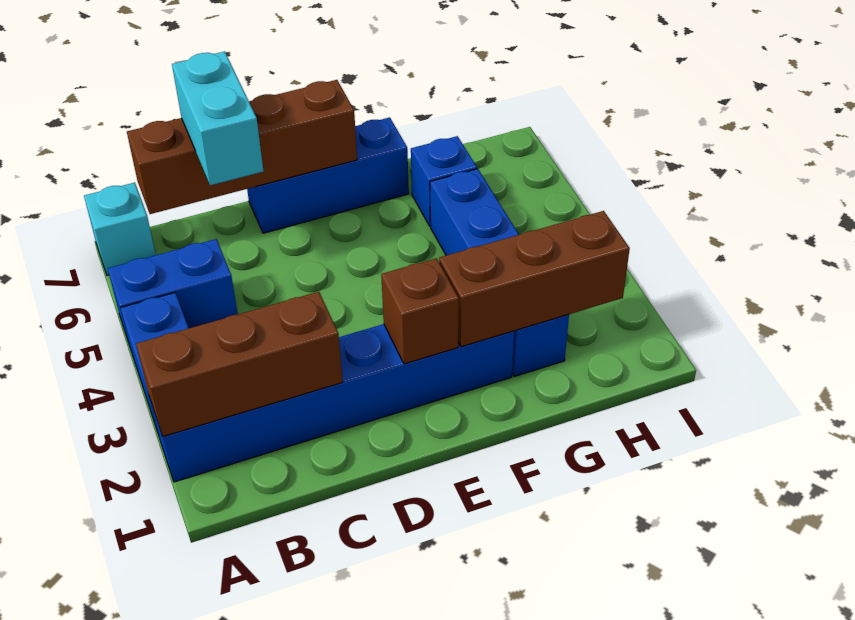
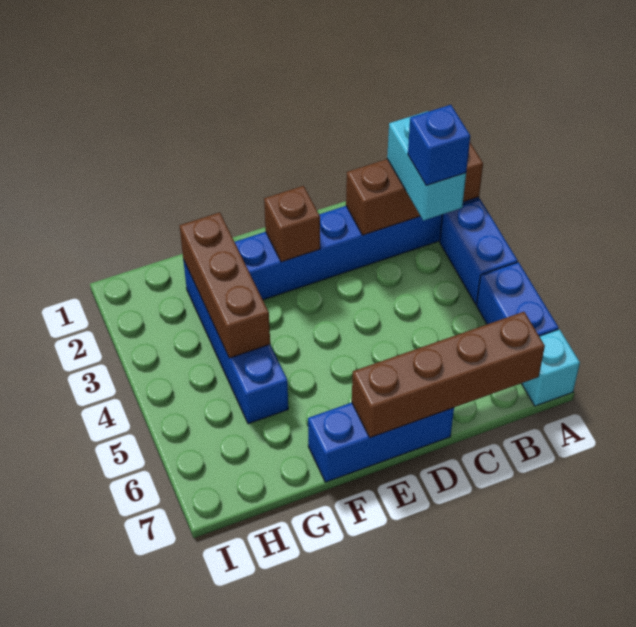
blue brick A5:B5 level 1 -> blue brick A5:A6 level 1
cyan brick C6:C7 level 3 -> cyan brick B2:B3 level 3
brown brick F2:H2 level 2 -> brown brick G2:G4 level 2
blue brick G6 level 1 -> blue brick B3 level 4

